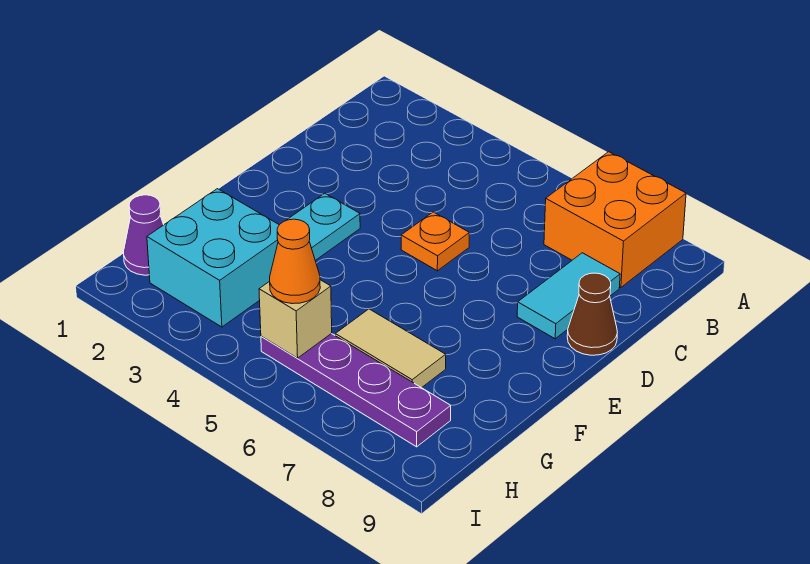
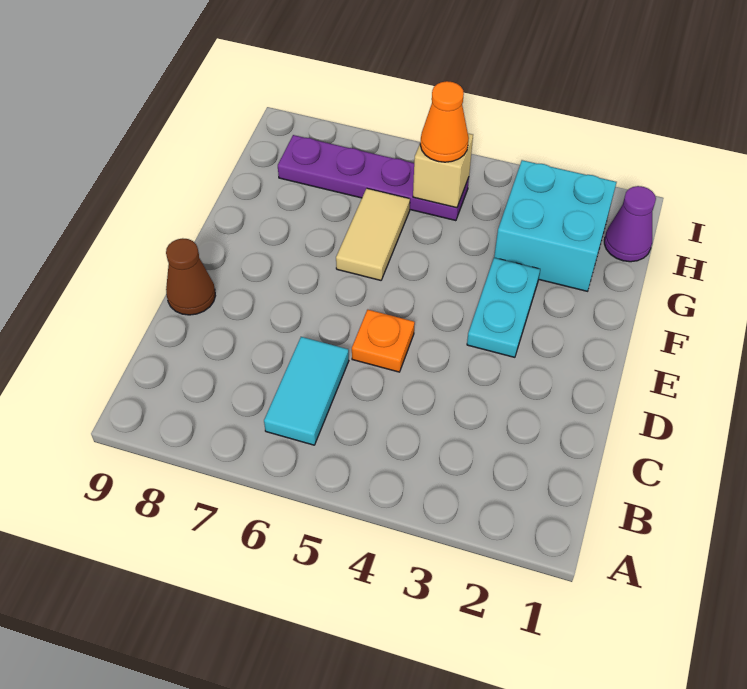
orange brick A7:B8 level 1 -> none
cyan tile C8:D8 level 1 -> cyan tile B6:C6 level 1
tan tile G6:G7 level 1 -> tan tile F6:G6 level 1

